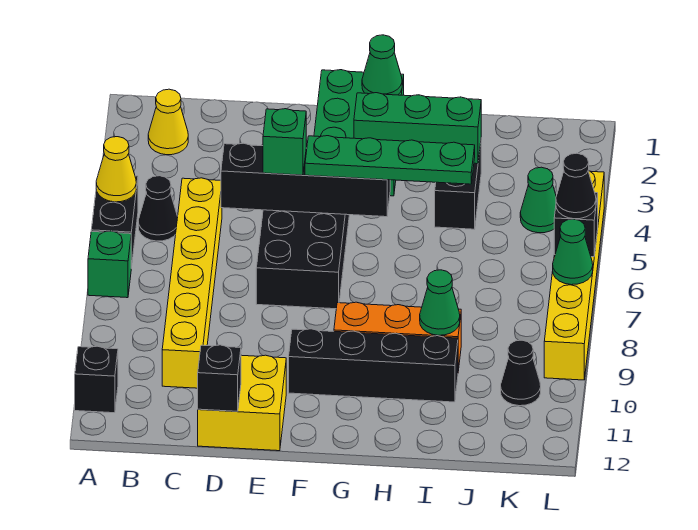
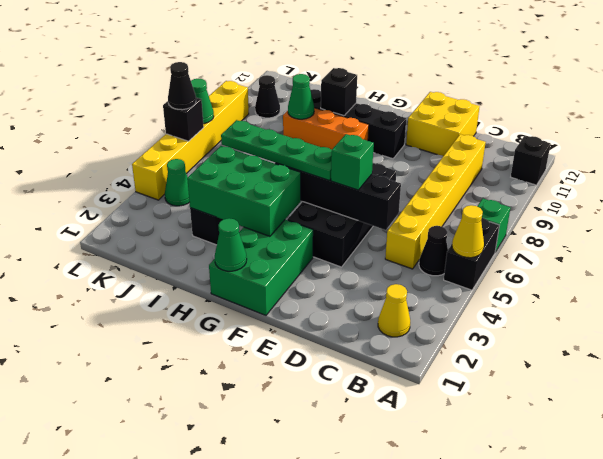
black brick D12 level 2 -> black brick H10 level 2
green brick G3:I3 level 2 -> green brick G3:I4 level 2

